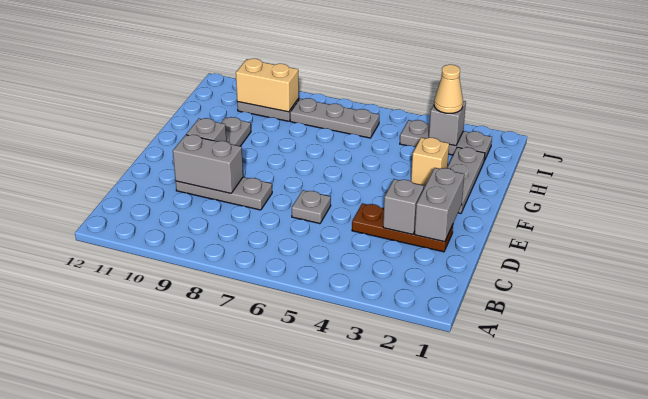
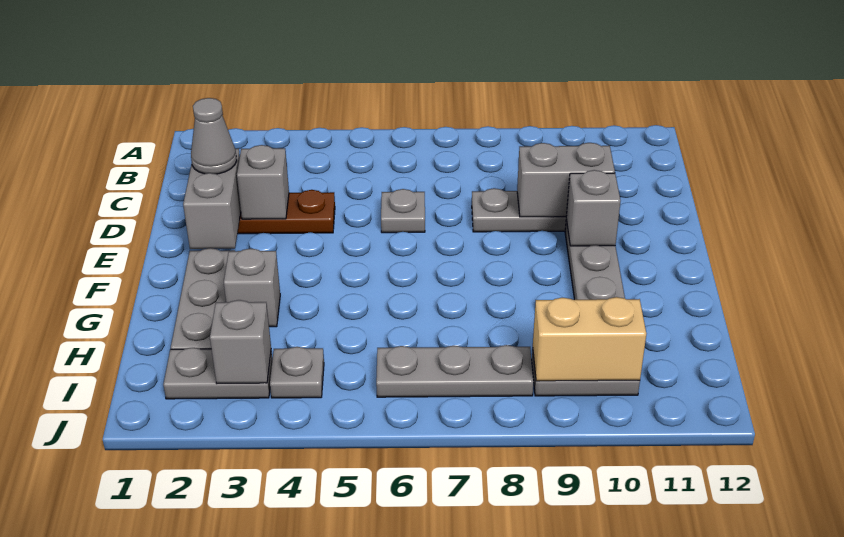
none -> grey cone D2 level 3
tan brick G3 level 1 -> grey brick G3 level 1
tan cone I3 level 3 -> none

